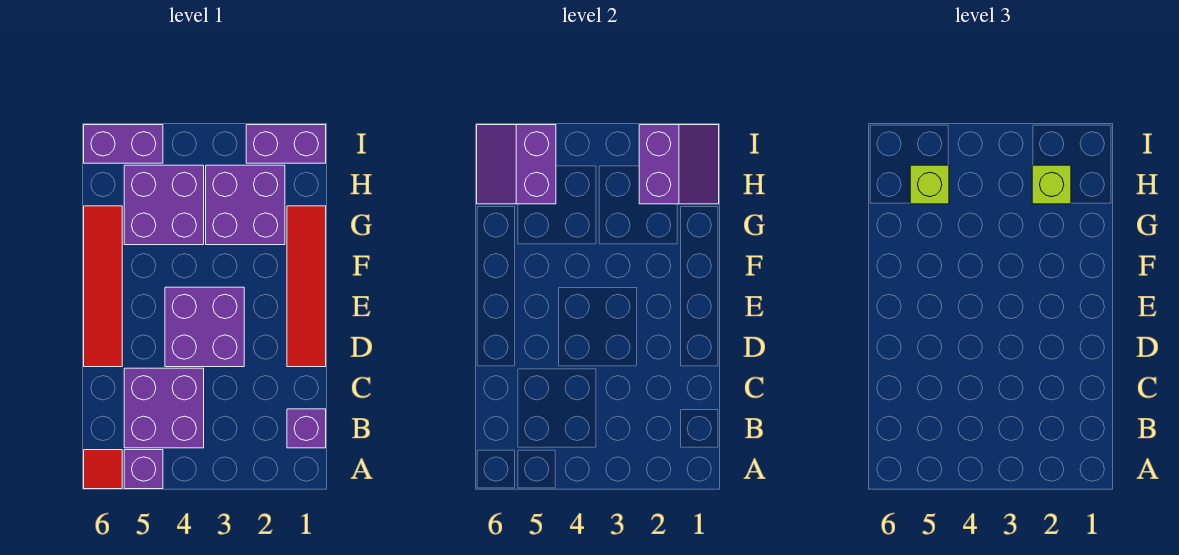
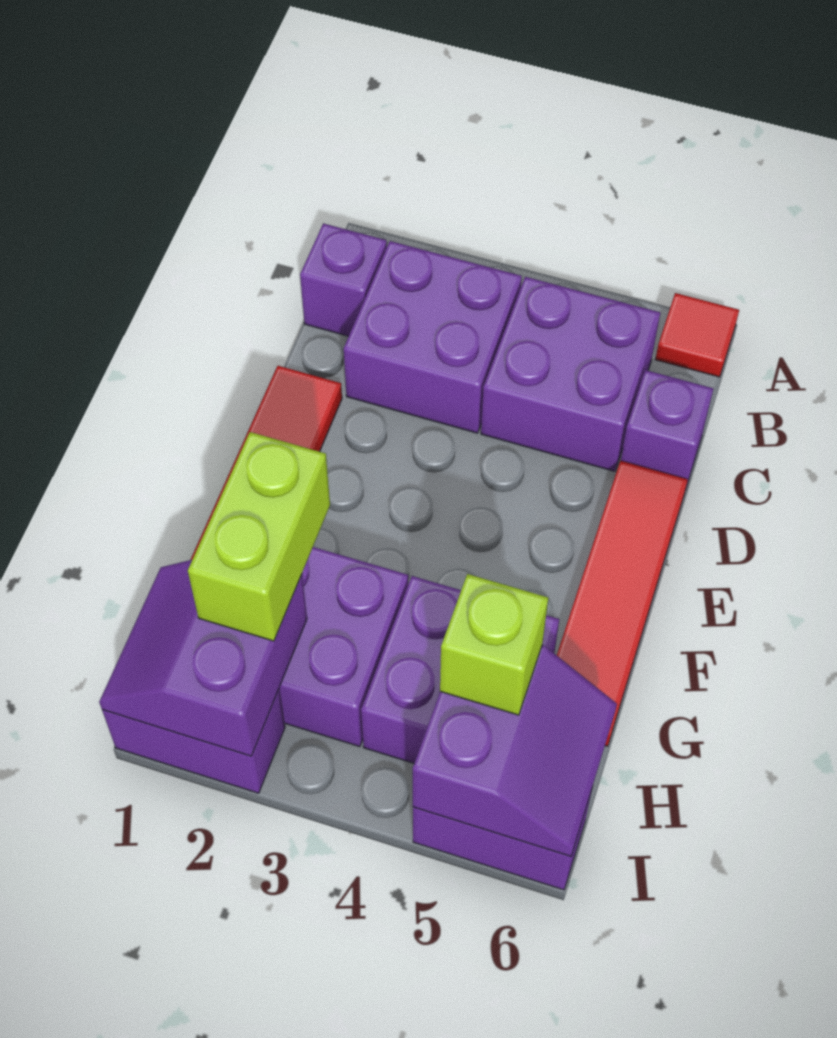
purple brick A5 level 1 -> purple brick C6 level 1
purple brick D3:E4 level 1 -> purple brick B2:C3 level 1
lime brick H2 level 3 -> lime brick G2:H2 level 3

